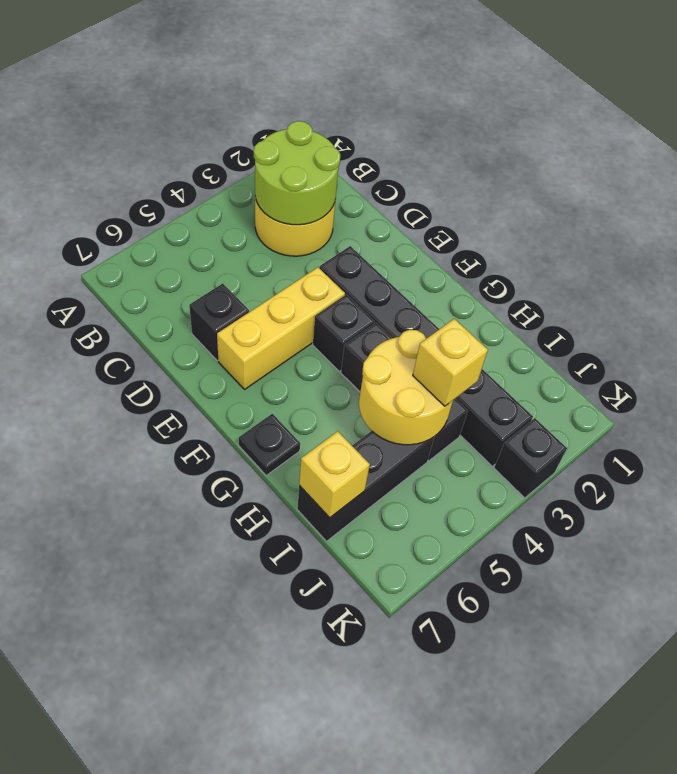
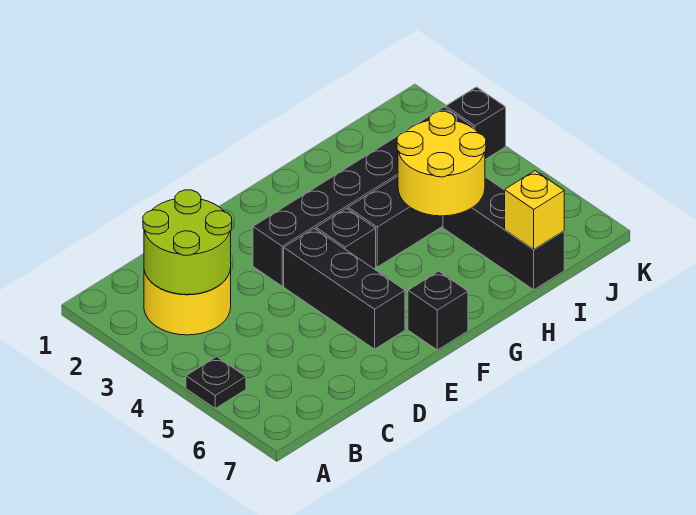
black brick D6 level 1 -> black brick F7 level 1
yellow brick E4:E6 level 1 -> black brick E4:E6 level 1
black plate G7 level 1 -> black plate A5 level 1
yellow brick I4 level 3 -> none

